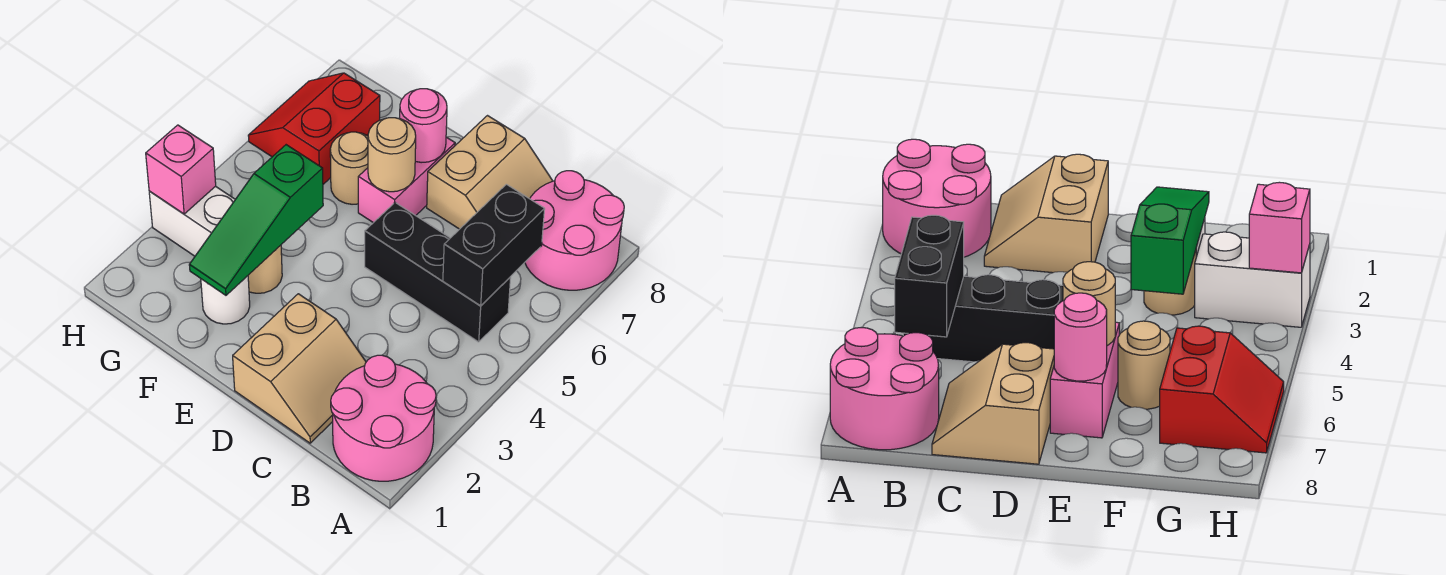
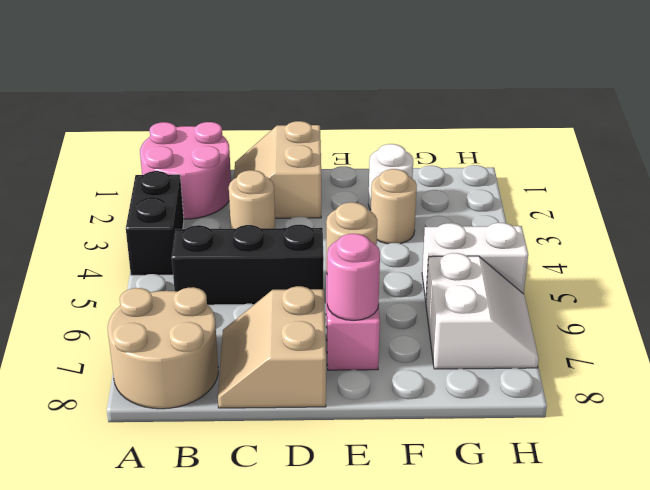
pink round brick A7:B8 level 1 -> tan round brick A7:B8 level 1
black brick B5:B6 level 2 -> black brick A3:A4 level 1
green slope F2:F4 level 2 top 4 -> none
tan round brick F6 level 1 -> tan round brick C3 level 1
white brick G3:H3 level 1 -> white brick G5:H5 level 1
red slope G6:H7 level 1 top G -> white slope G6:H7 level 1 top G
pink brick H3 level 2 -> none

